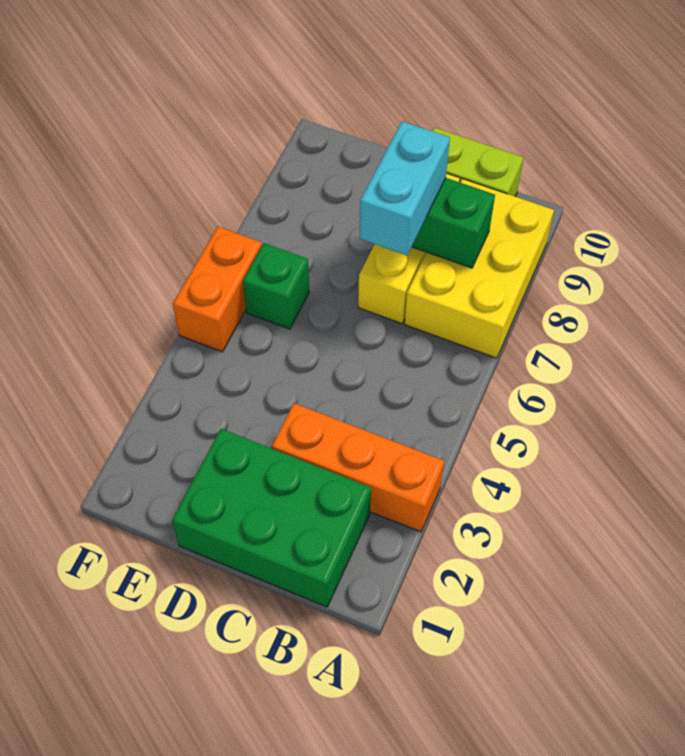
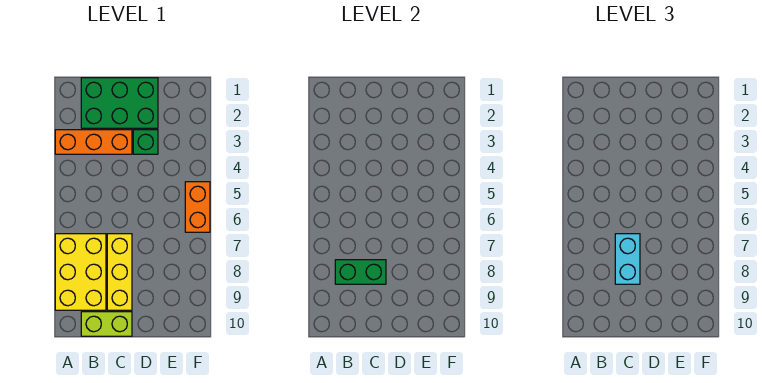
green brick E6 level 1 -> green brick D3 level 1

